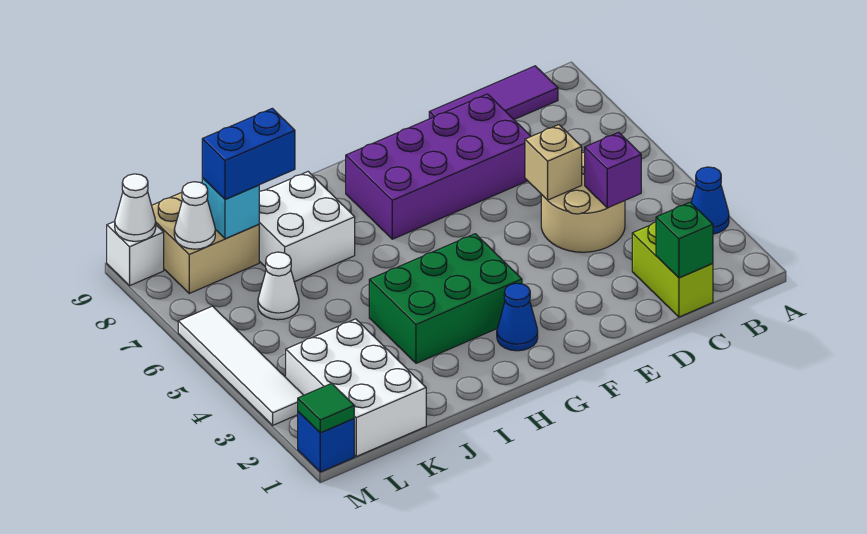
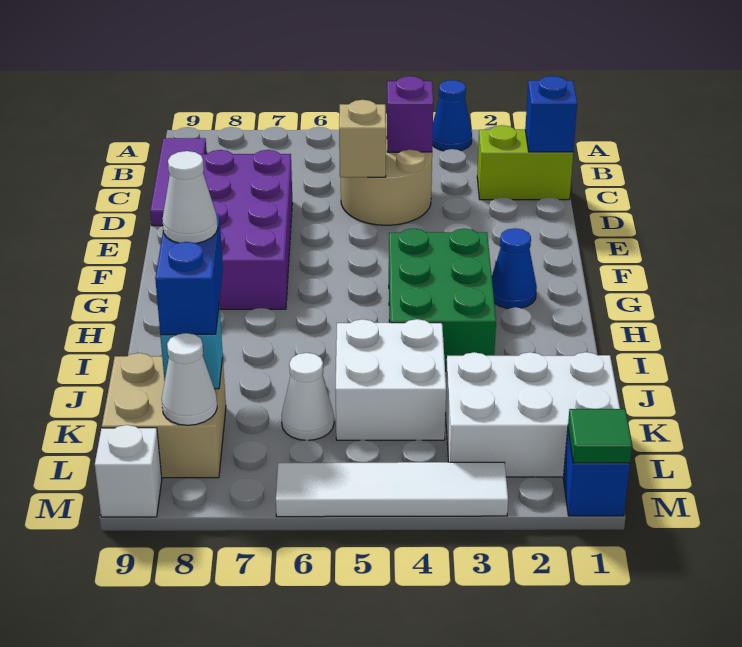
green brick C1 level 2 -> blue brick C1 level 2
white brick I7:J8 level 1 -> white brick J4:K5 level 1
white cone M9 level 2 -> white cone J8 level 4

